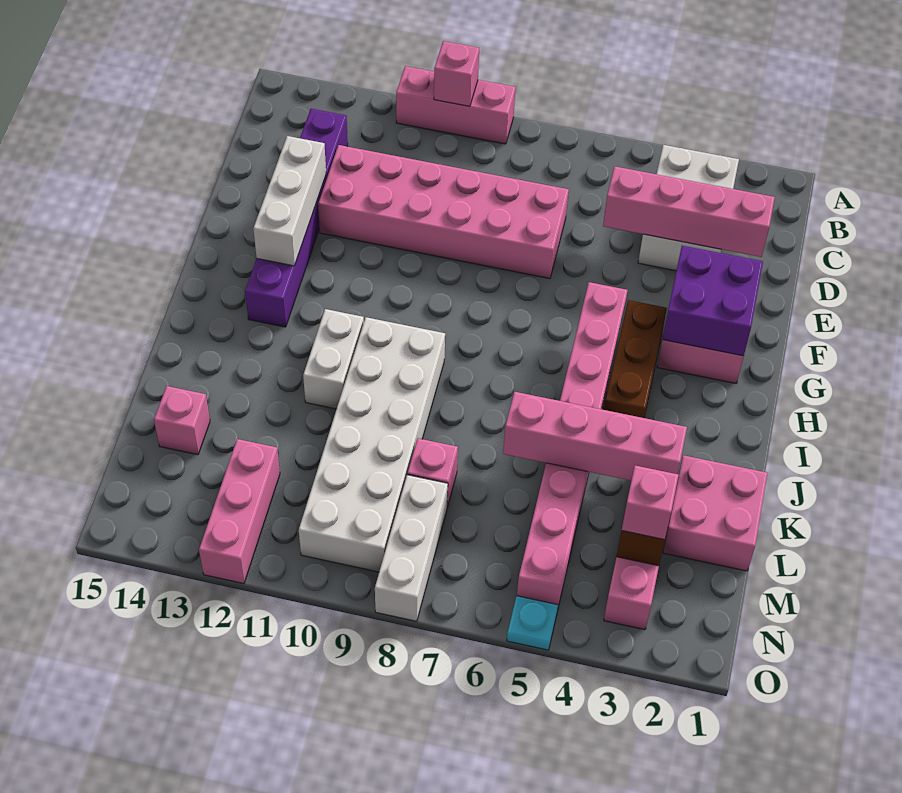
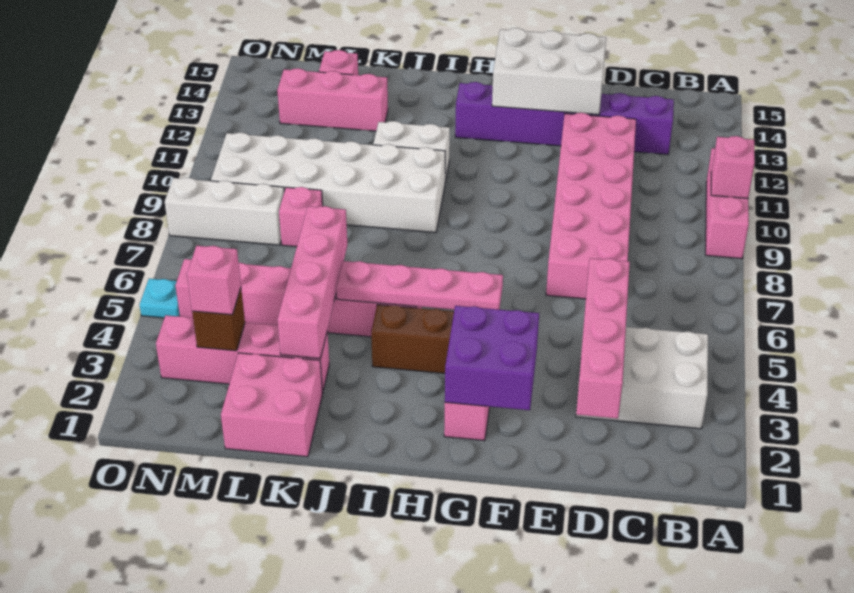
white brick E13:G13 level 2 -> white brick E13:G14 level 2
pink brick M12:O12 level 1 -> pink brick K13:M13 level 1

